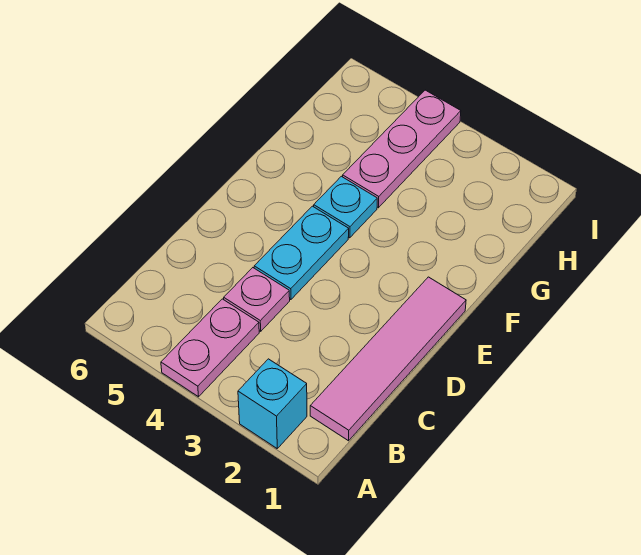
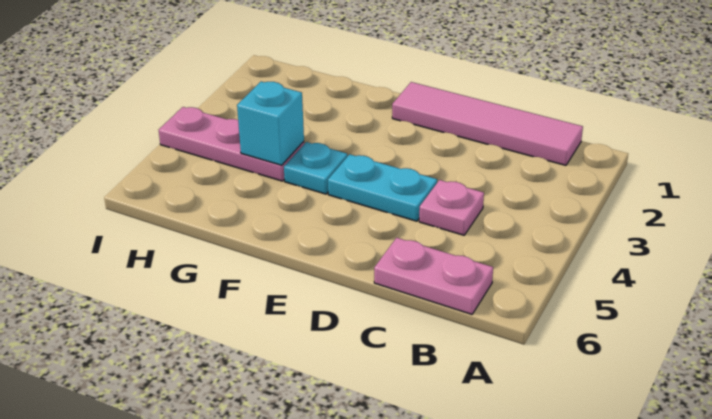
cyan brick A2 level 1 -> cyan brick G4 level 2
pink plate A4:B4 level 1 -> pink plate B6:C6 level 1

